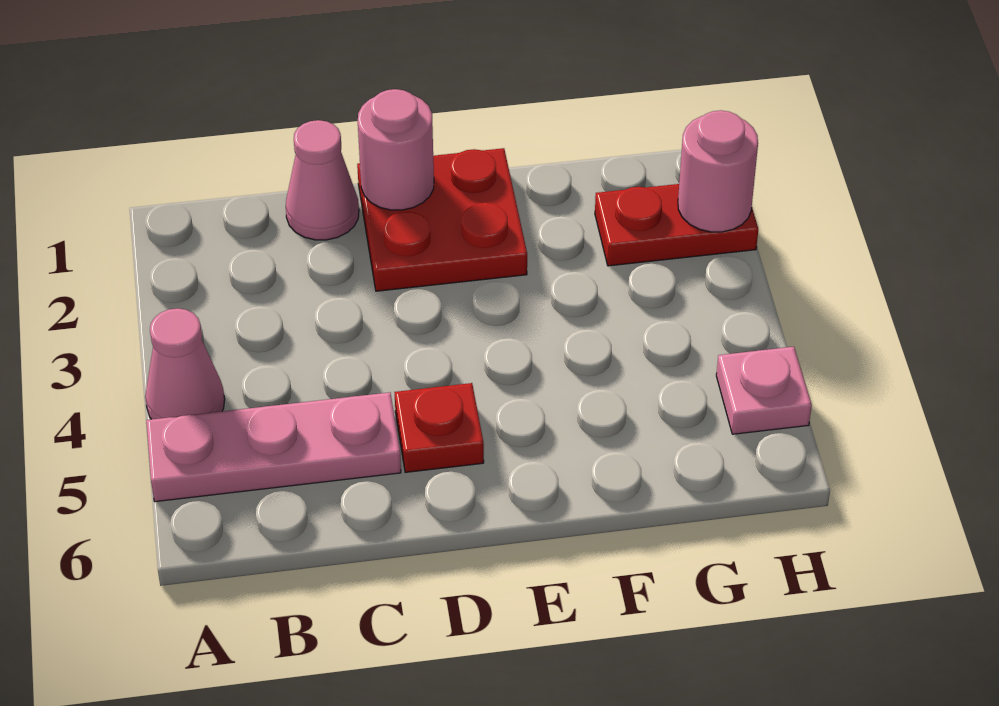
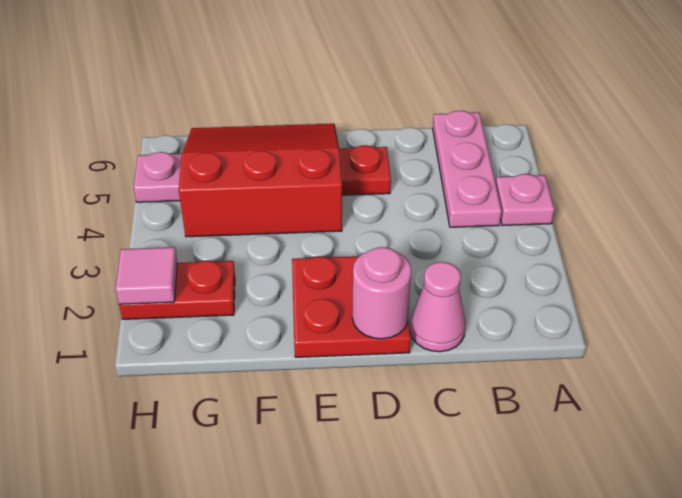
pink cone A4 level 1 -> pink plate A4 level 1
pink plate A5:C5 level 1 -> pink plate B4:B6 level 1
none -> red slope E4:G6 level 1 top 4
pink round brick H2 level 2 -> pink tile H2 level 2

